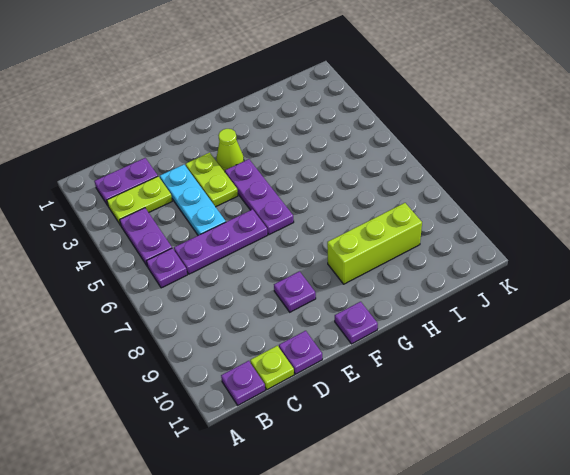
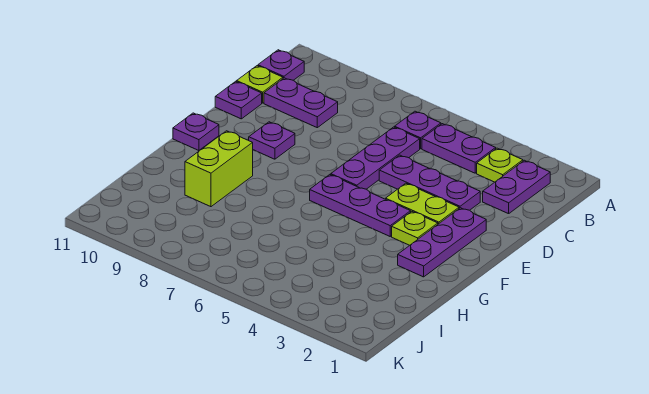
lime plate B3:C3 level 1 -> lime plate B3 level 1
none -> purple plate C9:C10 level 1
cyan plate D3:D5 level 1 -> purple plate D3:D5 level 1
none -> purple plate E2:G2 level 1
lime cone F3 level 1 -> lime plate F3 level 1
lime brick G9:I9 level 1 -> lime brick G9:H9 level 1

